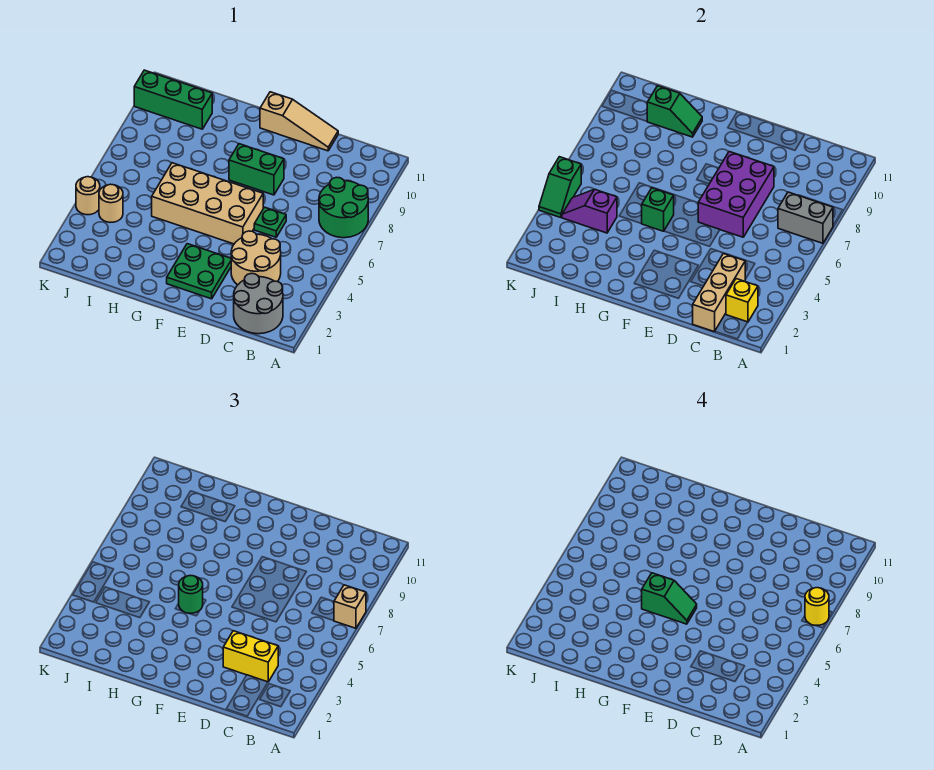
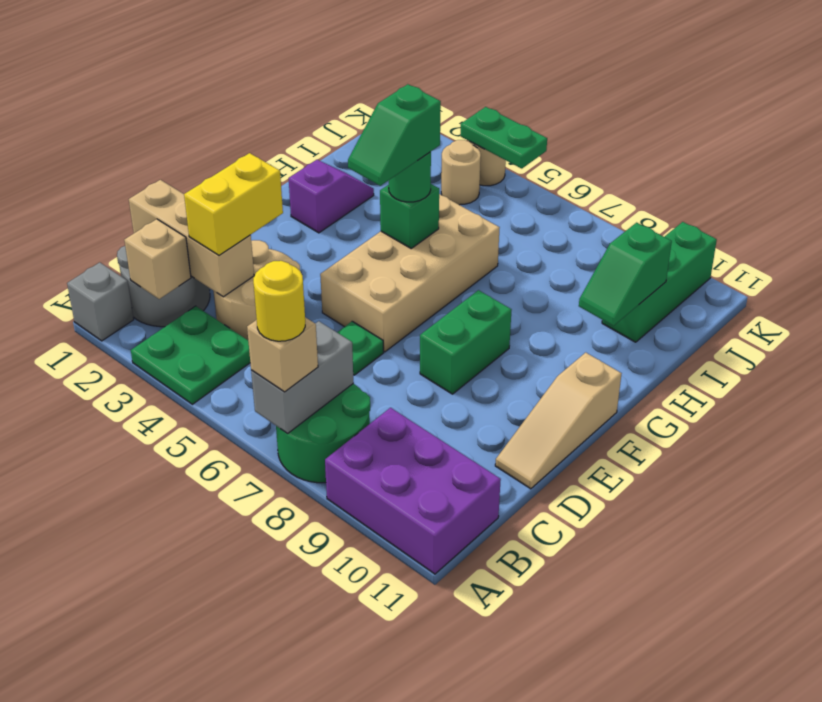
none -> grey brick A1 level 1
yellow brick B2 level 2 -> tan brick B2 level 2
purple brick D6:E8 level 2 -> purple brick A9:B11 level 1
green plate E2:F3 level 1 -> green plate A3:B4 level 1
purple slope I4:J4 level 2 top I -> purple slope G2:H2 level 1 top G
green slope K4:K5 level 2 top 5 -> green plate K4:K5 level 2

